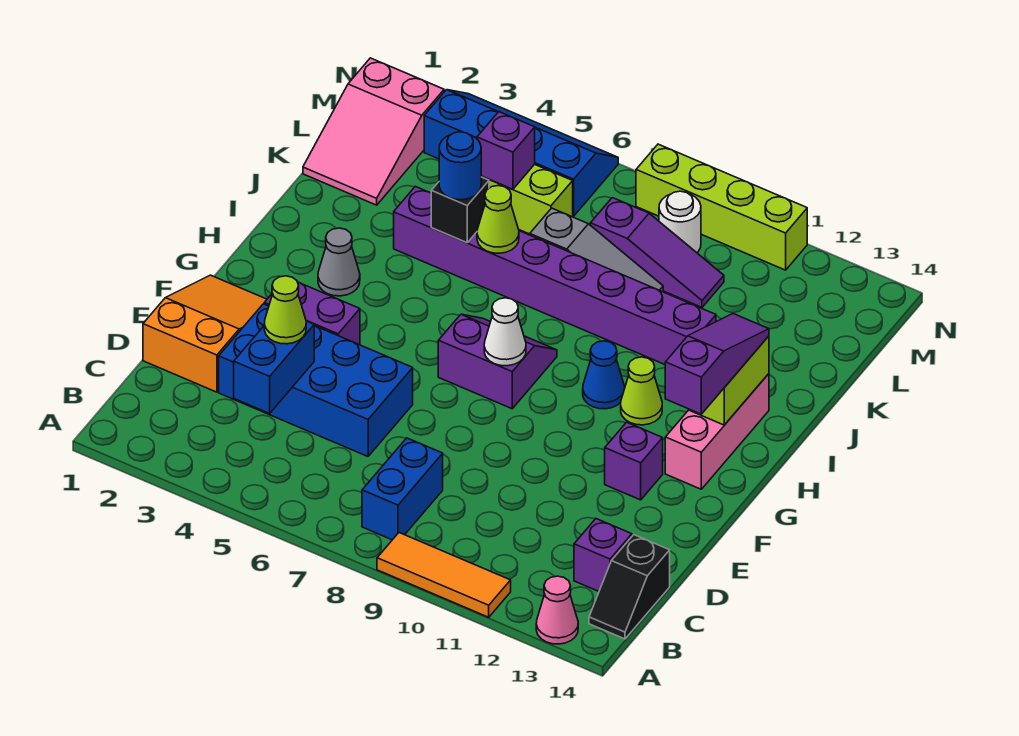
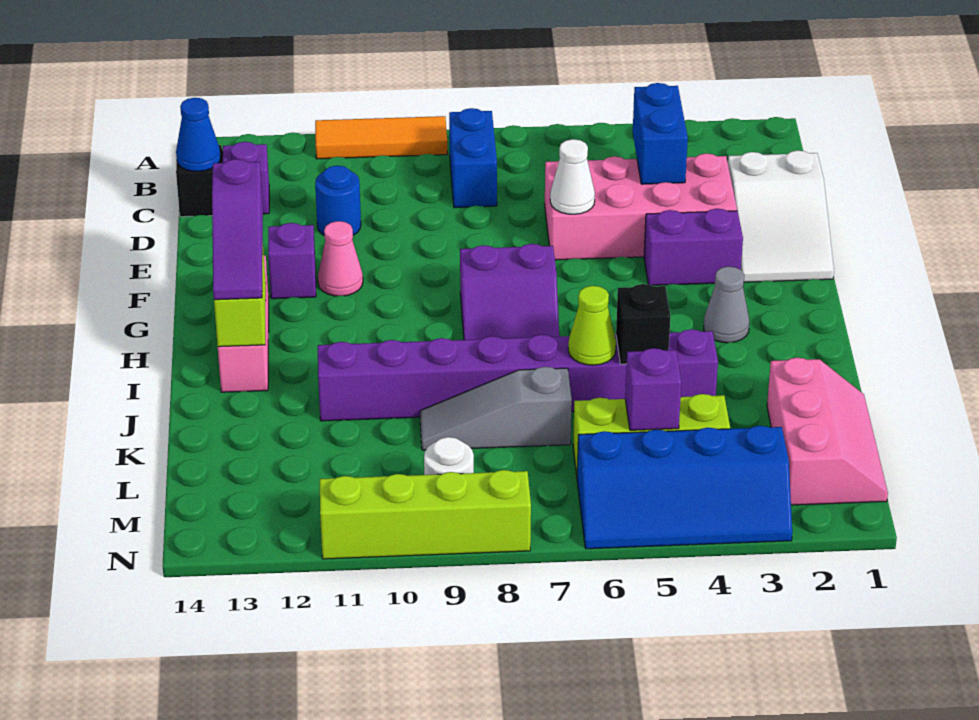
pink cone A13 level 1 -> pink cone F11 level 1
orange slope D1:F2 level 1 top D -> white slope D1:F2 level 1 top D
blue brick D3:E6 level 1 -> pink brick D3:E6 level 1
lime cone D4 level 3 -> none
white cone G8 level 2 -> white cone E6 level 2
blue cone H10 level 1 -> blue cone C14 level 2
lime cone H11 level 1 -> none
blue round brick J5 level 3 -> blue round brick D11 level 1
pink slope K1:M2 level 1 top M -> pink slope K1:M2 level 1 top 2
purple slope L8:L10 level 1 top 8 -> none

